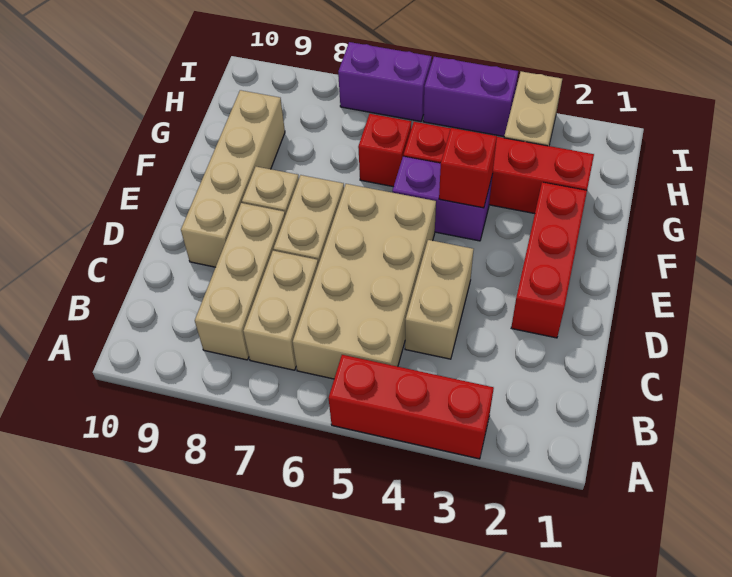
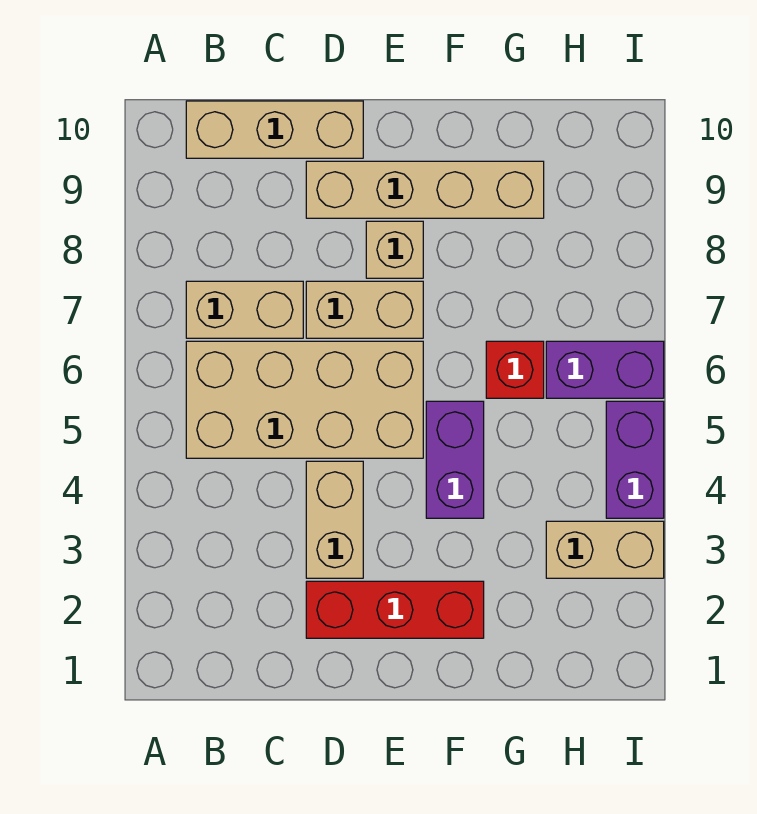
red brick A3:A5 level 1 -> none
tan brick B8:D8 level 1 -> tan brick B10:D10 level 1
tan brick C4:D4 level 1 -> tan brick D3:D4 level 1
red brick F4 level 2 -> none
red brick G2:G5 level 1 -> none
purple brick I6:I7 level 1 -> purple brick H6:I6 level 1

